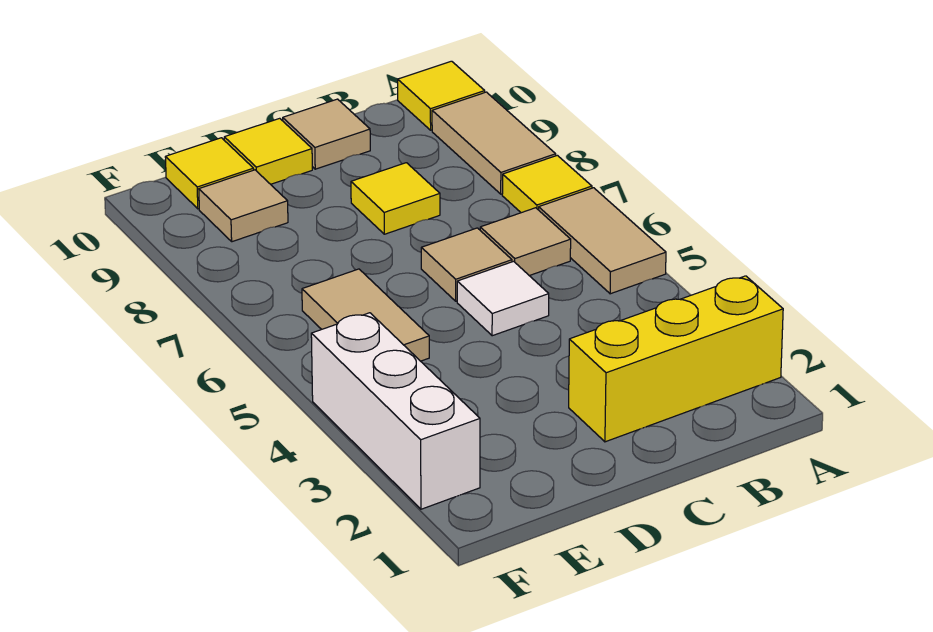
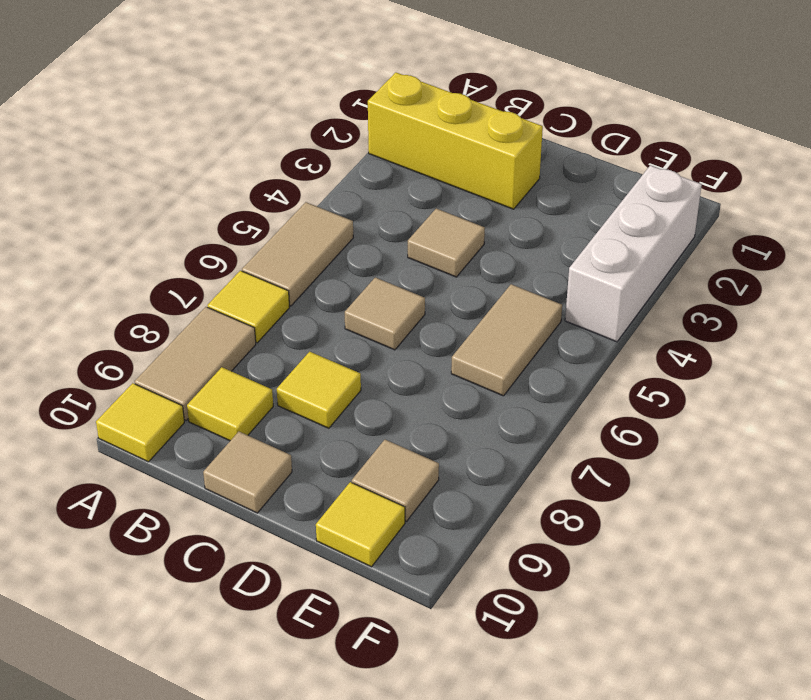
tan tile B6 level 1 -> tan tile C4 level 1
white tile C5 level 1 -> none
yellow tile D10 level 1 -> yellow tile B9 level 1

